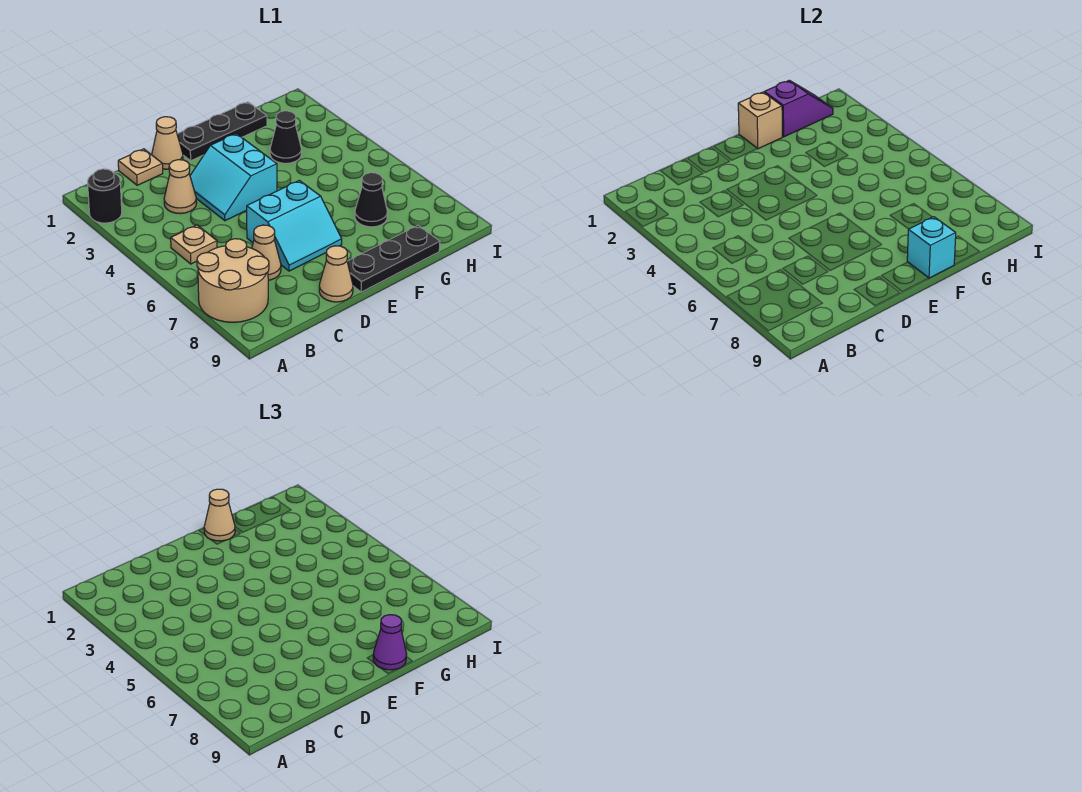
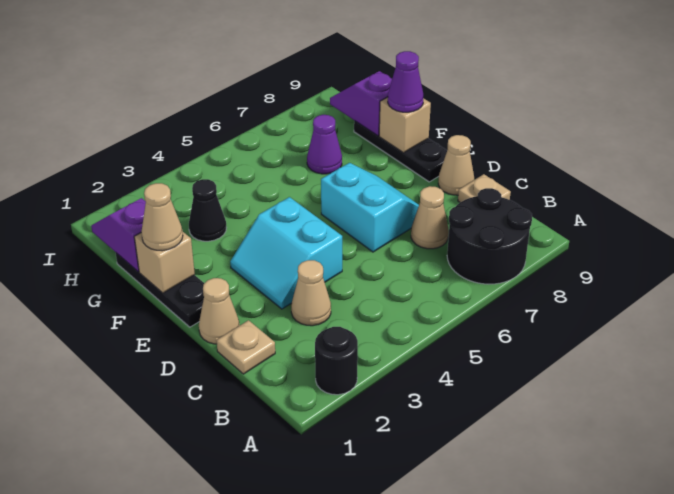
tan round brick A7:B8 level 1 -> black round brick A7:B8 level 1
tan plate B5 level 1 -> tan plate C9 level 1
cyan slope D3:E4 level 1 top E -> cyan slope D3:E4 level 1 top 4
cyan brick F9 level 2 -> tan brick F9 level 2
black cone G7 level 1 -> purple cone G7 level 1
none -> purple slope G9:H9 level 2 top G

